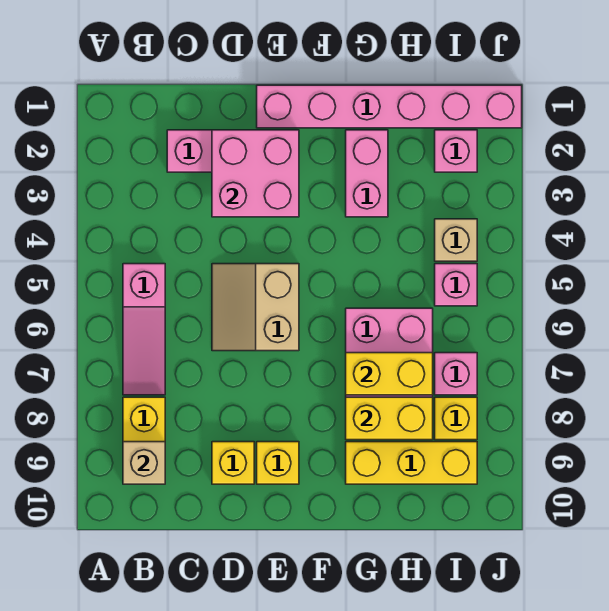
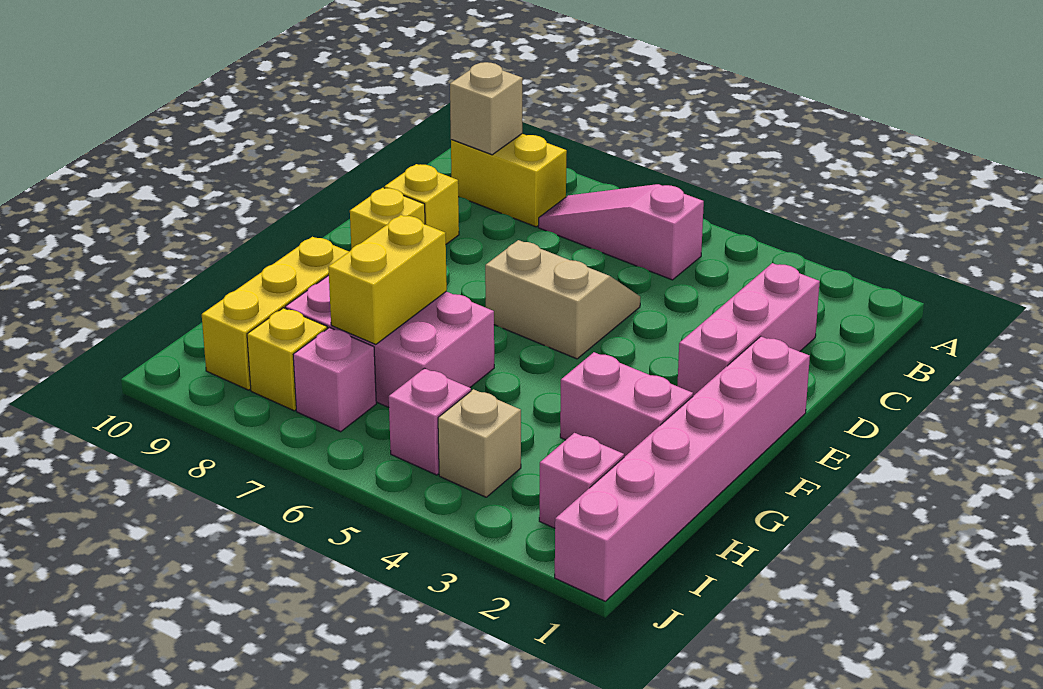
pink brick D2:E3 level 2 -> none
yellow brick G8:H8 level 2 -> none

